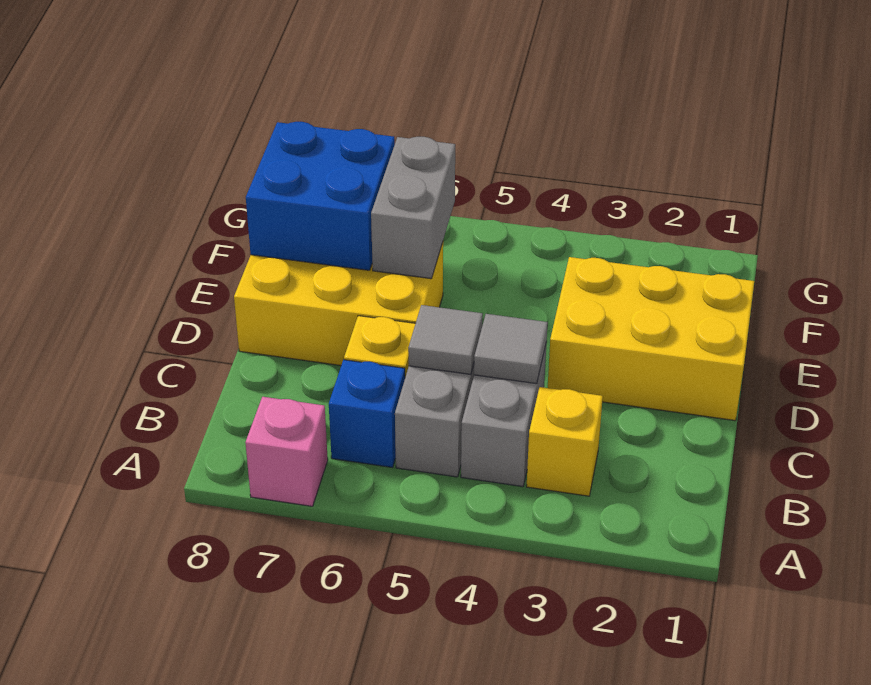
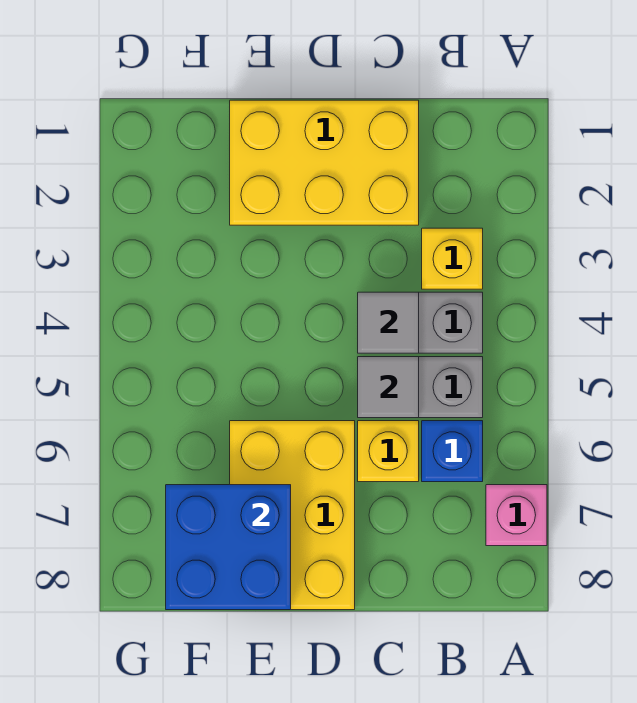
yellow brick D1:E3 level 1 -> yellow brick C1:E2 level 1
grey brick E6:F6 level 2 -> none

